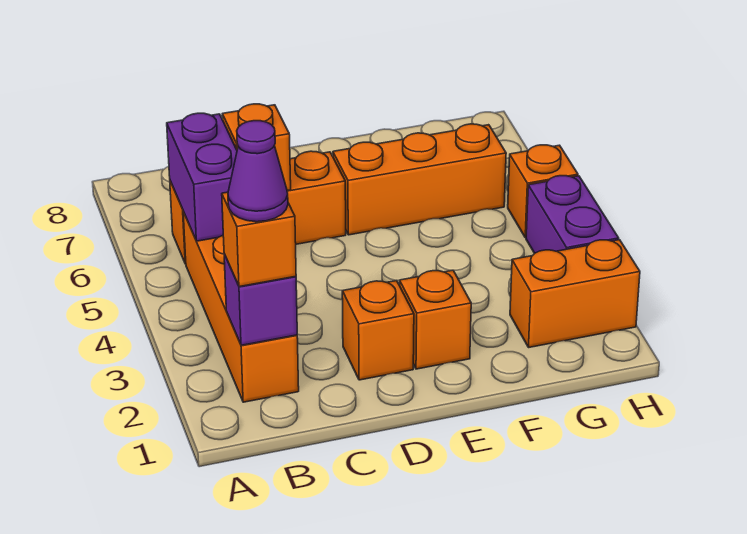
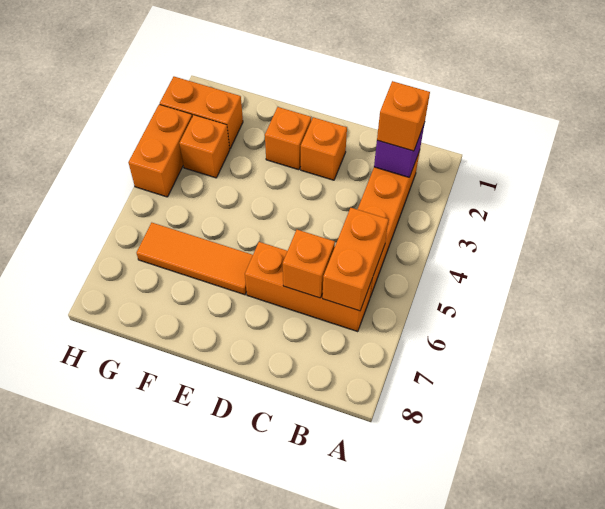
purple cone B2 level 4 -> none
purple brick B5:B6 level 2 -> orange brick B5:B6 level 2
orange brick E6:G6 level 1 -> orange tile E6:G6 level 1
purple brick H3:H4 level 1 -> orange brick H3:H4 level 1
orange brick H5 level 1 -> orange brick G3 level 1

